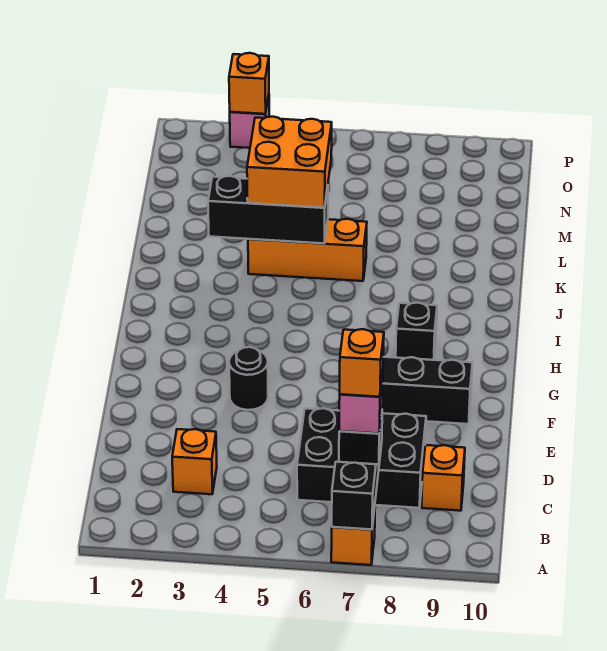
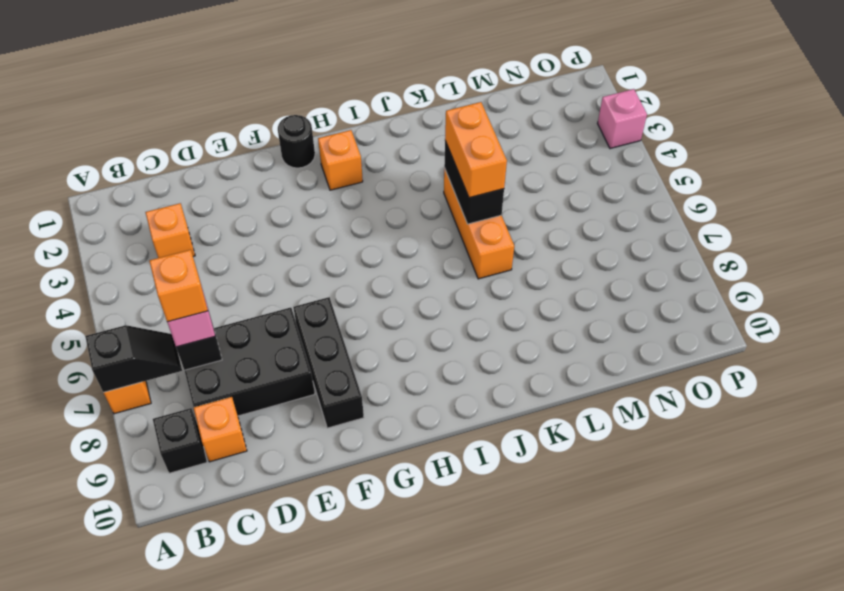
black brick C6:D8 level 1 -> black brick C7:E8 level 1
black round brick F4 level 1 -> black round brick G1 level 1
black brick H8 level 1 -> black brick B9 level 1
black brick K3:K5 level 2 -> black brick K4:K5 level 2
orange brick K4:L5 level 3 -> orange brick K4:K5 level 3
orange brick P3 level 2 -> orange brick H2 level 1

